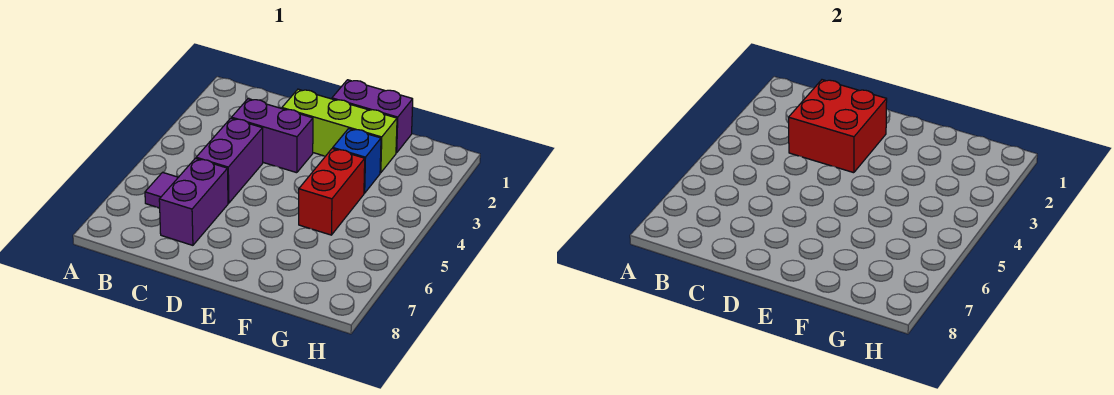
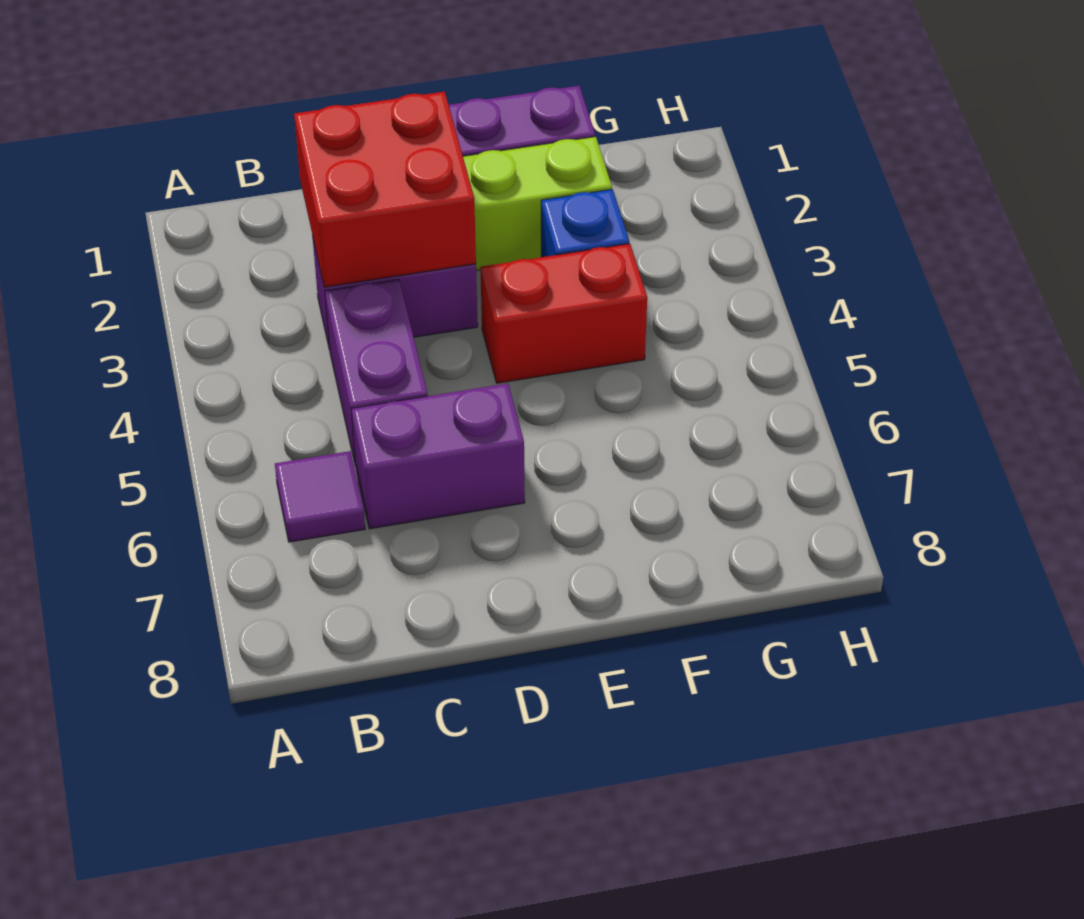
purple brick C6:C7 level 1 -> purple brick C6:D6 level 1
red brick F4:F5 level 1 -> red brick E4:F4 level 1

